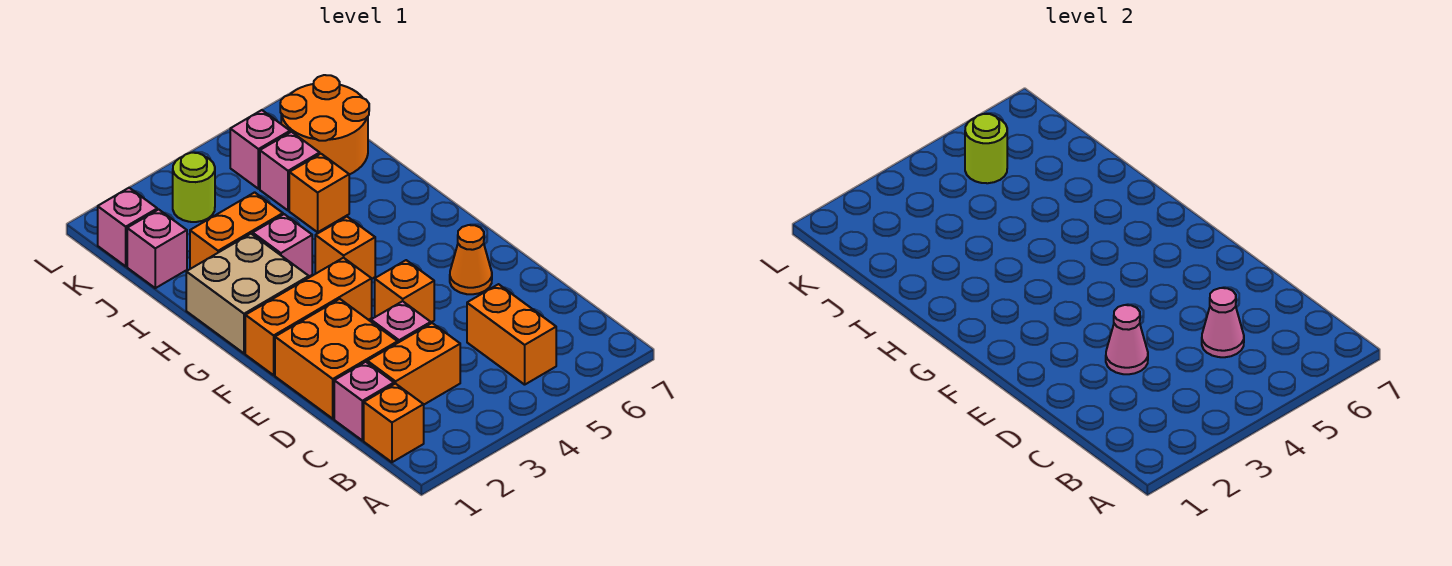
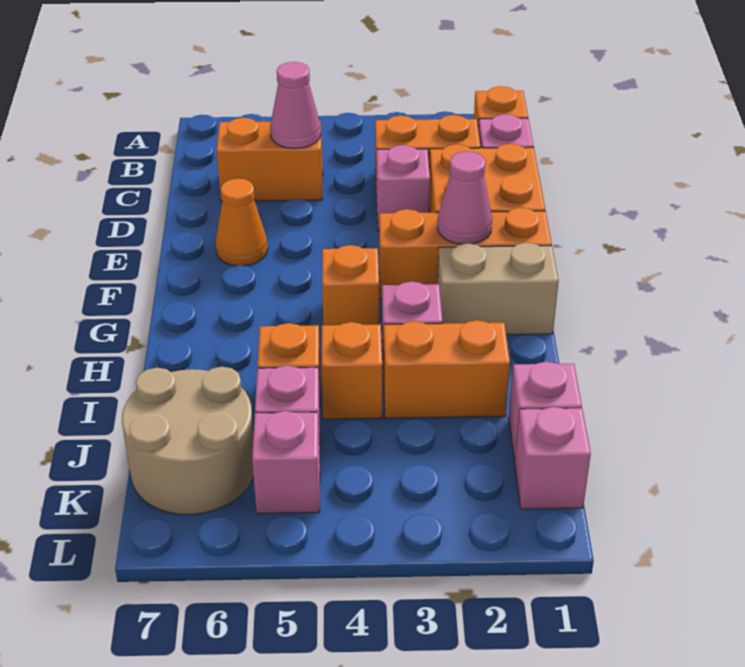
orange brick B5:C5 level 1 -> orange brick C5:C6 level 1
pink cone D3 level 2 -> pink cone F2 level 2
orange brick E4 level 1 -> orange brick I4 level 1
tan brick G1:H2 level 1 -> tan brick G1:G2 level 1
orange round brick J6:K7 level 1 -> tan round brick J6:K7 level 1
lime round brick K3 level 1 -> none
lime round brick K5 level 2 -> none

